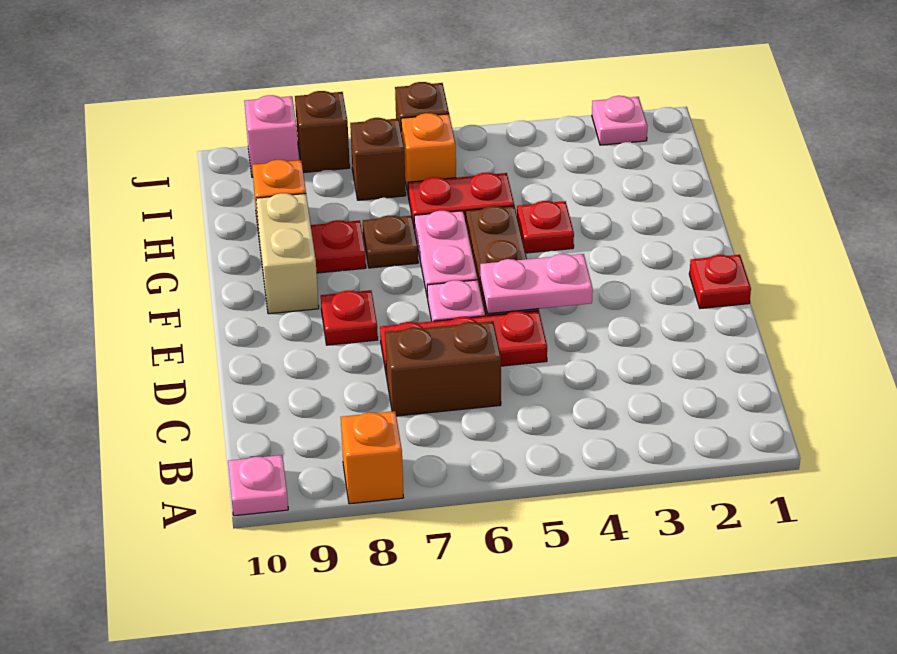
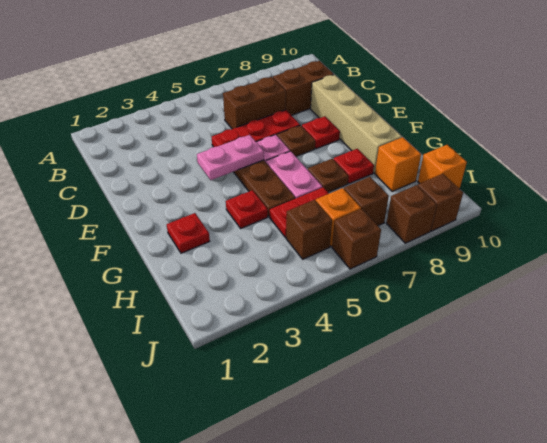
orange brick A8 level 1 -> orange brick I10 level 1
pink plate A10 level 1 -> none
none -> brown brick C8:C9 level 1
red plate E1 level 1 -> red plate G2 level 1
none -> brown plate E7 level 1
tan brick F9:G9 level 1 -> tan brick D9:G9 level 1
none -> brown brick I5 level 1
pink plate J2 level 1 -> none
pink brick J9 level 1 -> brown brick J9 level 1

